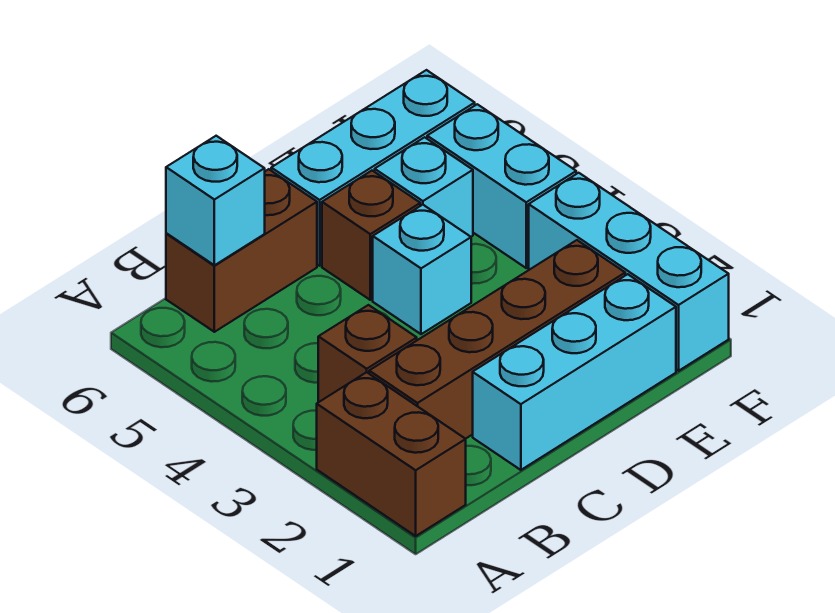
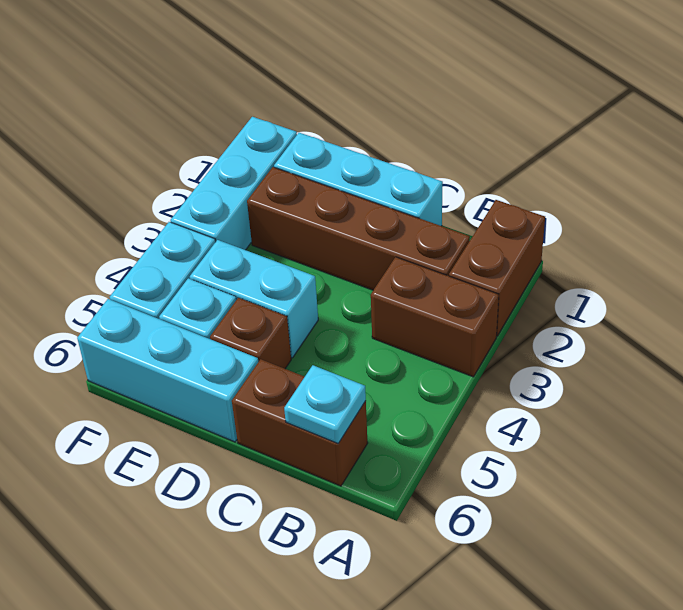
brown brick B3 level 1 -> brown brick A3:B3 level 1
cyan brick B6 level 2 -> cyan plate B6 level 2
cyan brick D4 level 1 -> cyan brick D4:E4 level 1

